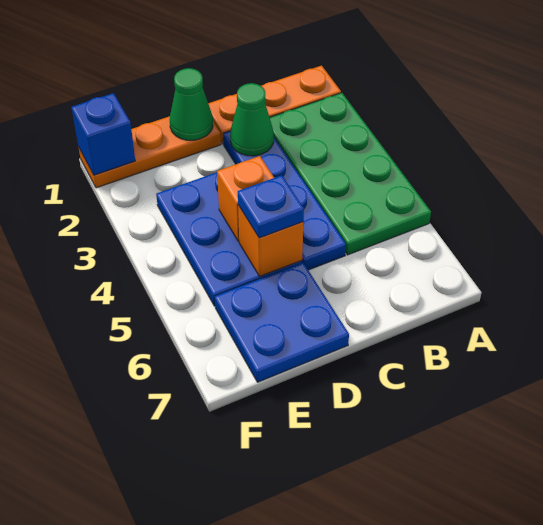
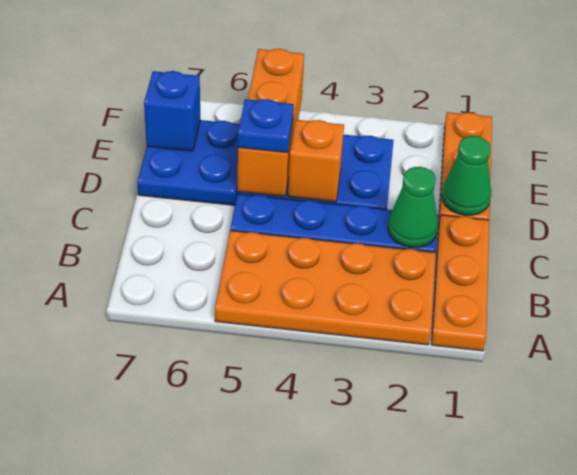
green plate A2:B5 level 1 -> orange plate A2:B5 level 1
orange brick D5 level 2 -> orange brick D5:F5 level 2
blue brick F1 level 2 -> blue brick E7 level 2

